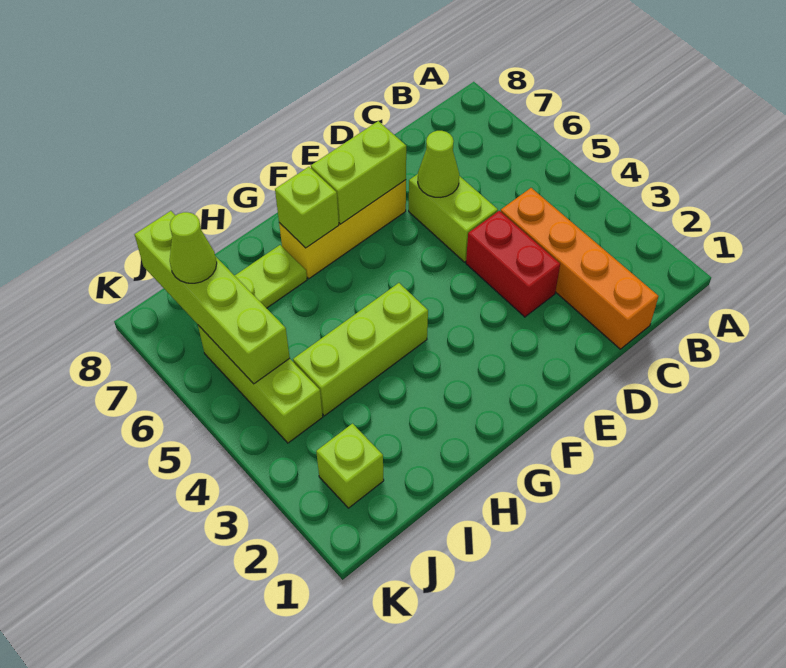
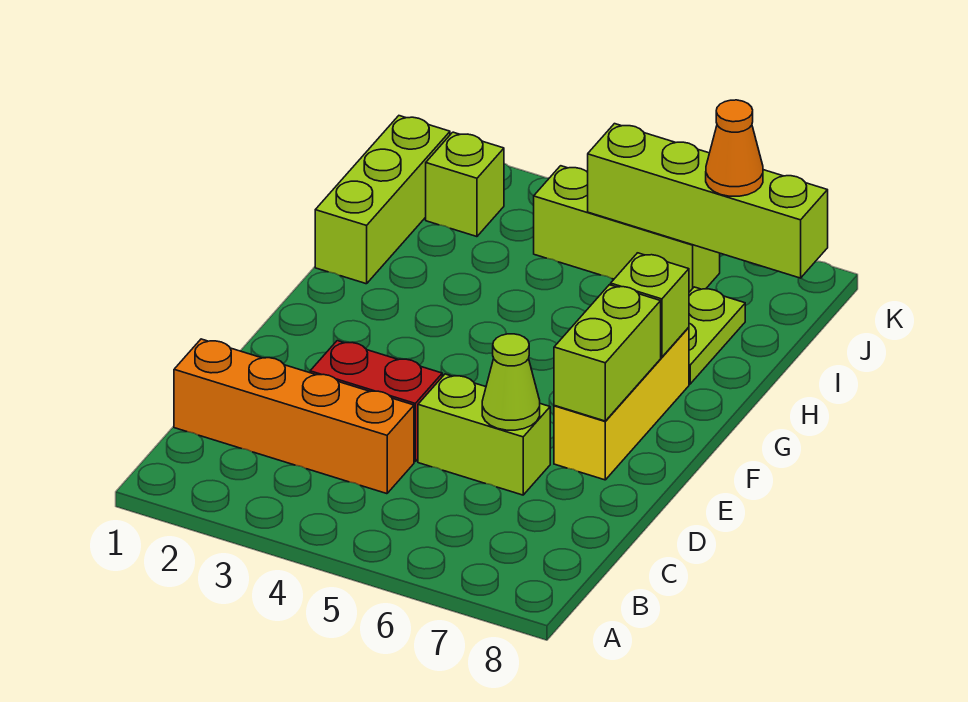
lime brick G4:I4 level 1 -> lime brick H1:J1 level 1
lime cone J7 level 3 -> orange cone J7 level 3

